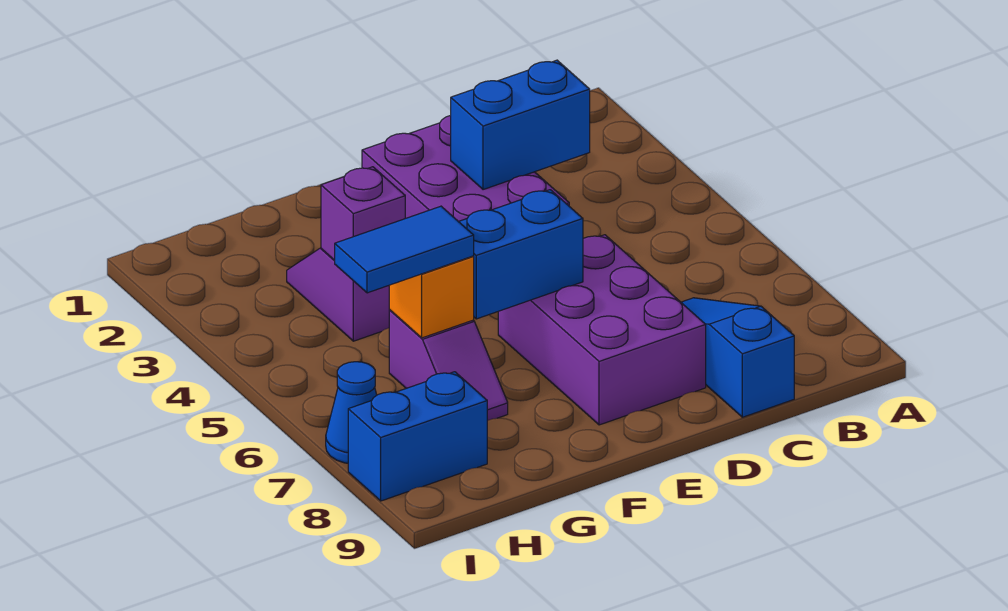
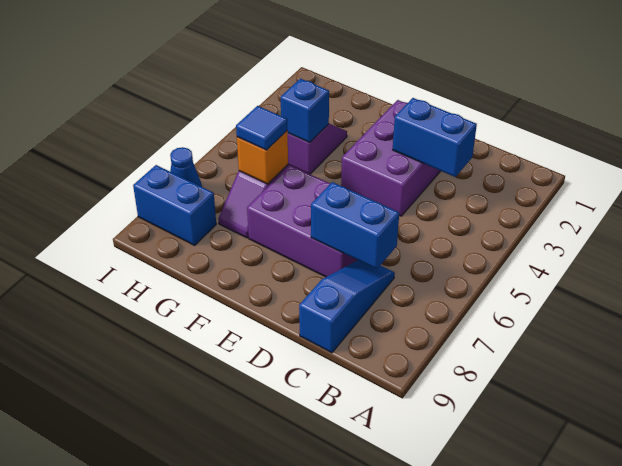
purple brick D6:E8 level 1 -> purple brick D6:F7 level 1
blue brick E6:F6 level 2 -> blue brick C7:D7 level 2
purple brick G4 level 2 -> blue brick G4 level 2
blue tile G6:H6 level 3 -> blue tile G6 level 3

